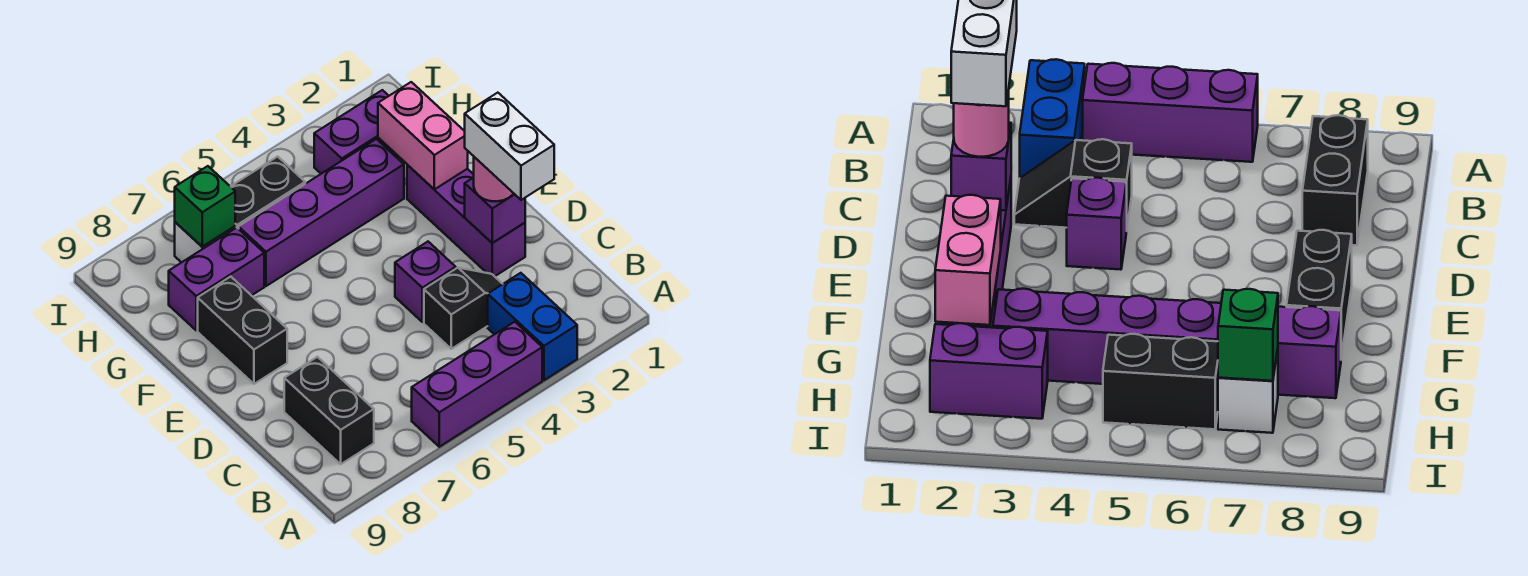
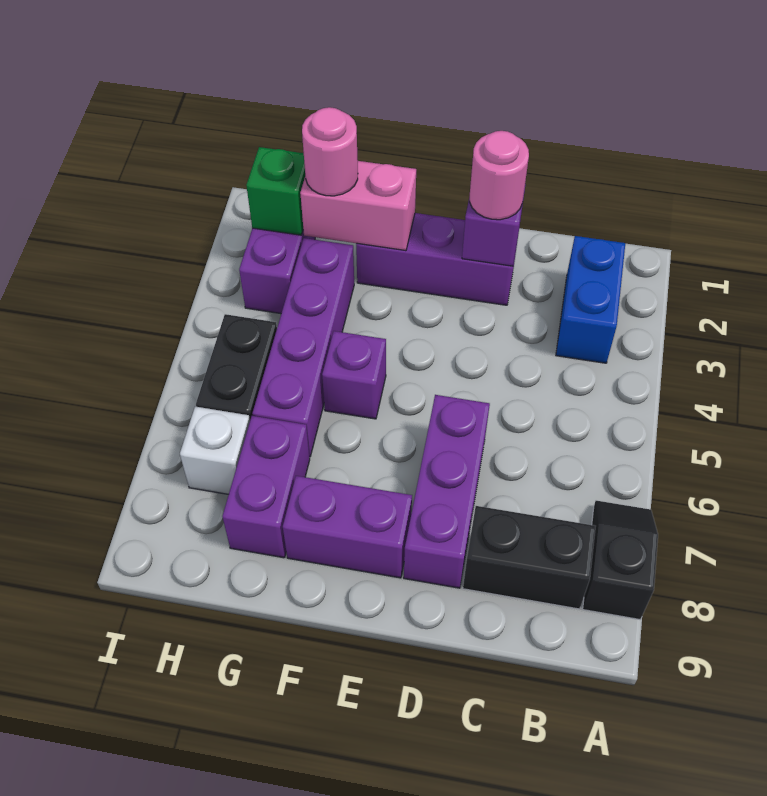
blue brick A3:B3 level 1 -> blue brick B2:B3 level 1
purple brick A4:A6 level 1 -> purple brick D6:D8 level 1
white brick C2:D2 level 4 -> none
black slope C3:C4 level 1 top 4 -> black slope A7:A8 level 1 top 8
purple brick D4 level 1 -> purple brick F5 level 1
black brick E8:F8 level 1 -> purple brick E8:F8 level 1
none -> pink round brick G2 level 3
green brick H7 level 2 -> green brick H2 level 2

